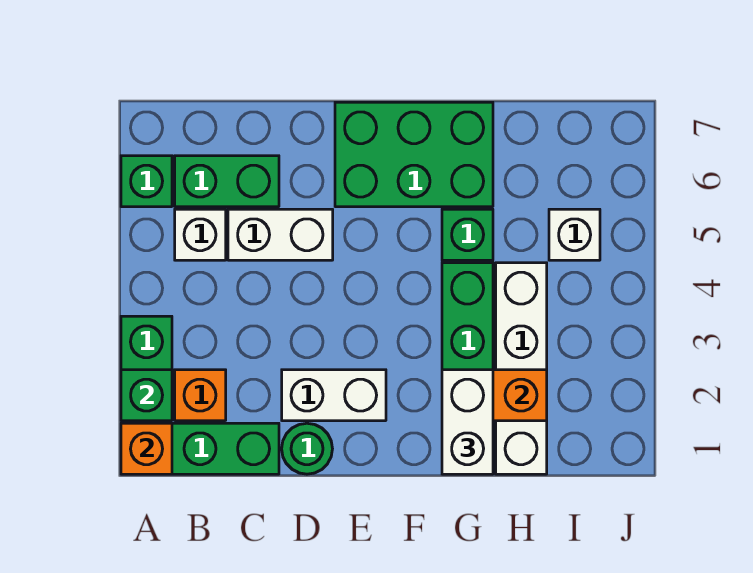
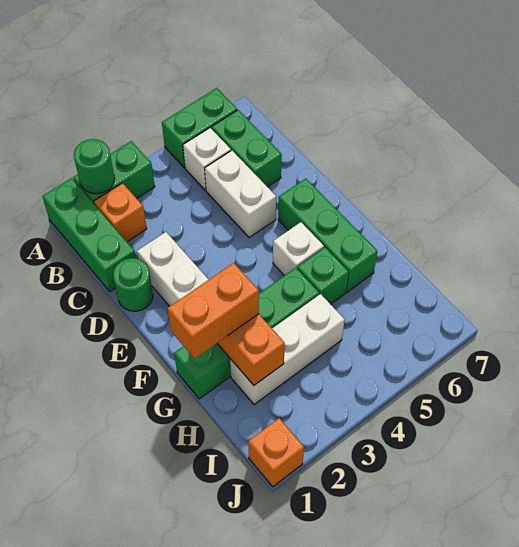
orange brick A1 level 2 -> orange brick J1 level 1
green brick A2 level 2 -> green round brick A2 level 2
green brick A6 level 1 -> green brick A5:A6 level 1
green brick E6:G7 level 1 -> green brick E6:G6 level 1
white brick G1:G2 level 3 -> orange brick G1:G2 level 3
white brick H1:H4 level 1 -> white brick H2:H4 level 1
white brick I5 level 1 -> white brick F5 level 1

